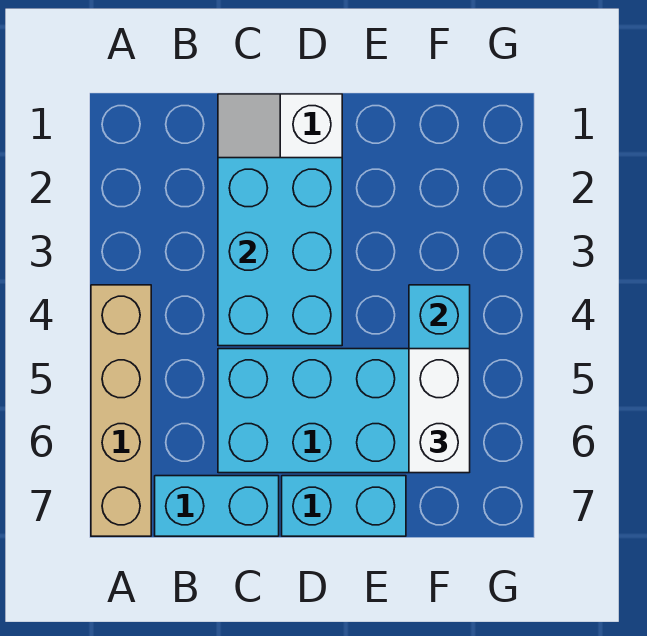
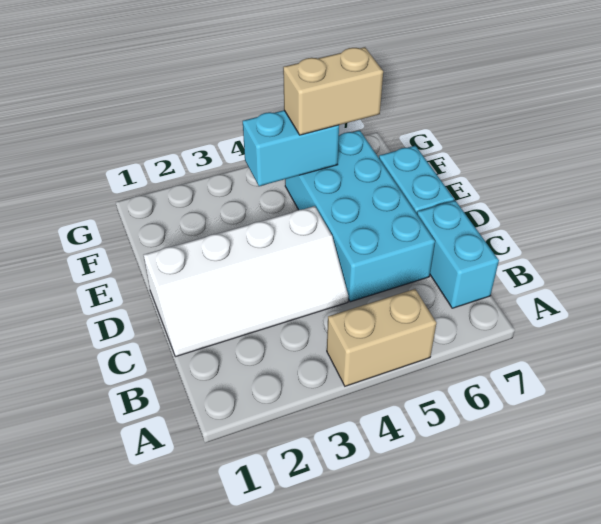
tan brick A4:A7 level 1 -> tan brick A4:A5 level 1
cyan brick C2:D4 level 2 -> none
white brick F5:F6 level 3 -> tan brick F5:F6 level 3

